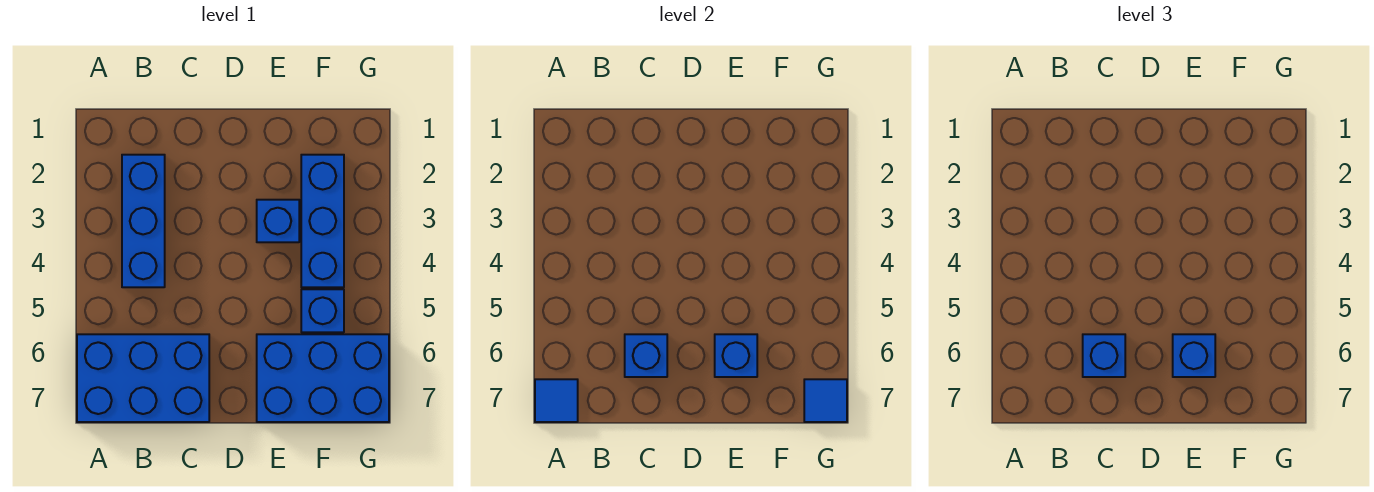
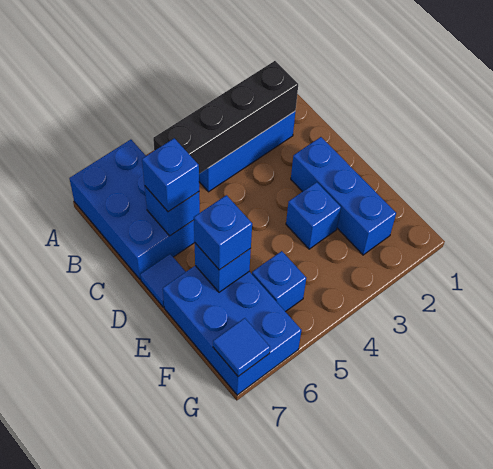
blue tile A7 level 2 -> blue tile D7 level 1
none -> black brick B2:B5 level 2
blue brick F2:F4 level 1 -> blue brick D2:F2 level 1

